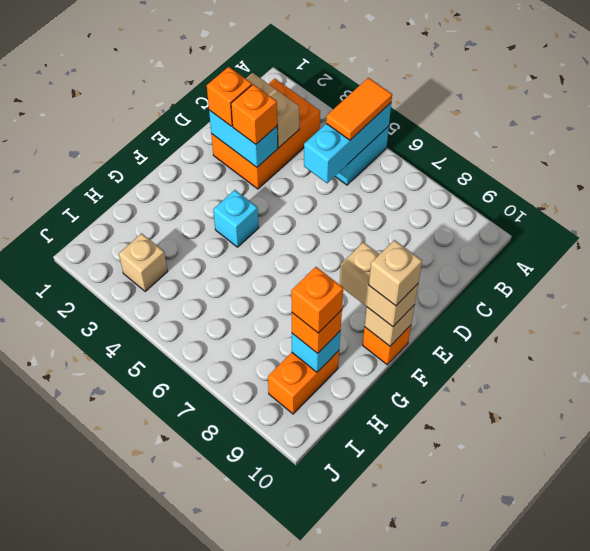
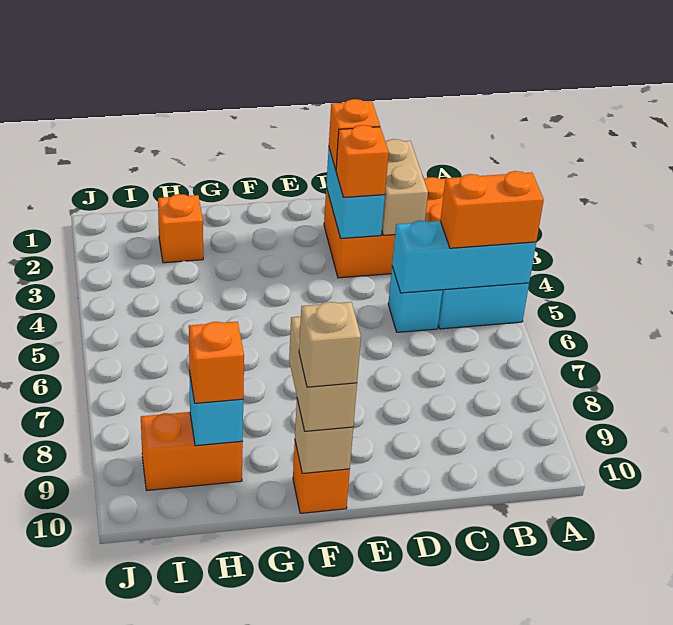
orange tile A5:B5 level 3 -> orange brick A5:B5 level 3
cyan brick F4 level 1 -> cyan brick C5 level 1
orange brick H9 level 4 -> orange brick H2 level 1
tan brick I3 level 1 -> none

